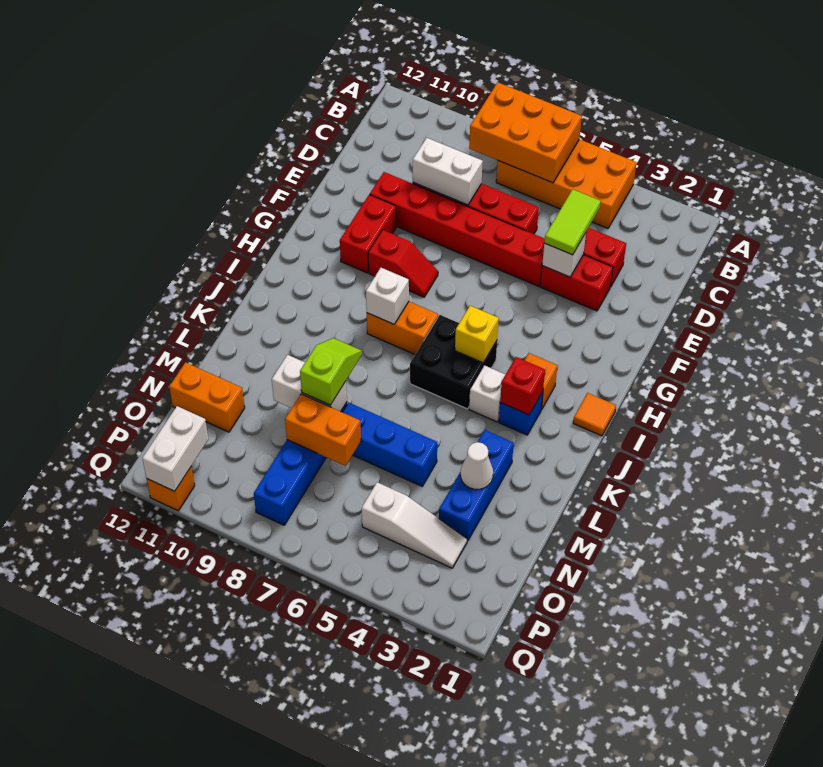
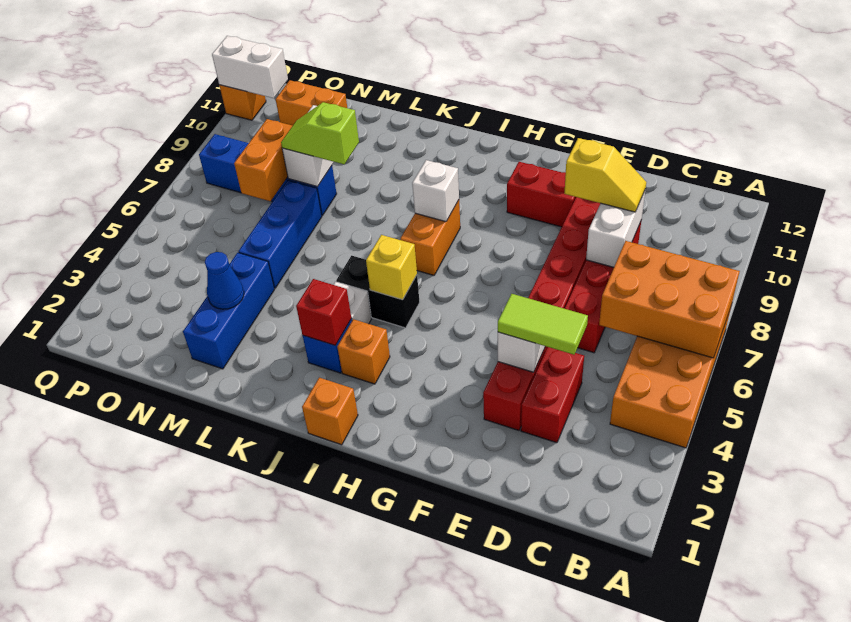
orange brick A6:B8 level 2 -> orange brick A6:C7 level 2
none -> yellow slope D9:E9 level 3 top E
red slope G8:G9 level 1 top 9 -> none
orange tile I1 level 1 -> orange brick I1 level 1
black brick I5:J6 level 1 -> black brick I5:J5 level 1
blue brick L3:N3 level 1 -> blue brick M2:M4 level 1
lime slope L8:M8 level 3 top M -> lime slope L8:M8 level 3 top L
white cone M3 level 2 -> blue cone M3 level 2
orange brick N11:N12 level 1 -> orange brick N11:O11 level 1
white slope O3:O5 level 1 top 5 -> none

